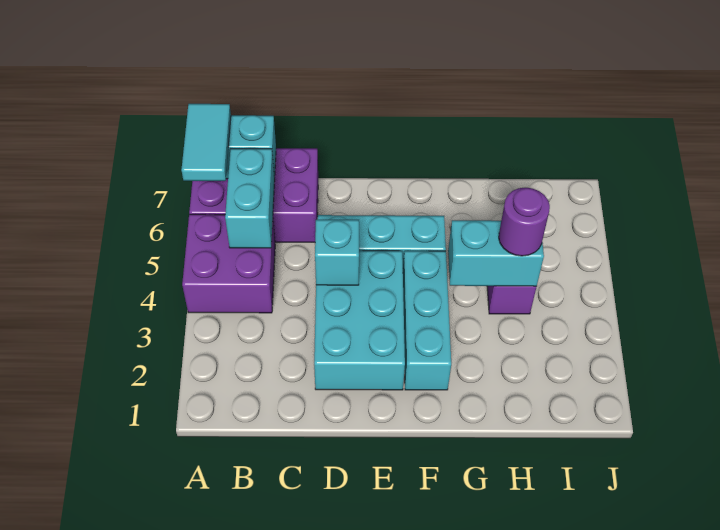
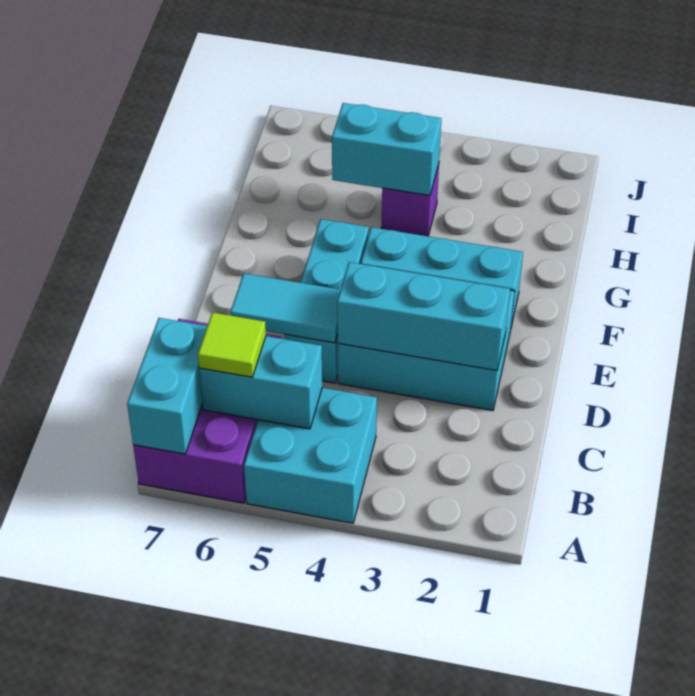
purple brick A4:B5 level 1 -> cyan brick A4:B5 level 1
cyan tile A6:A7 level 3 -> cyan tile D5:D6 level 2
none -> lime tile B6 level 3
cyan brick D4 level 2 -> cyan brick D2:D4 level 2
cyan brick G4:H4 level 2 -> cyan brick H4:H5 level 2
purple round brick H4 level 3 -> none

